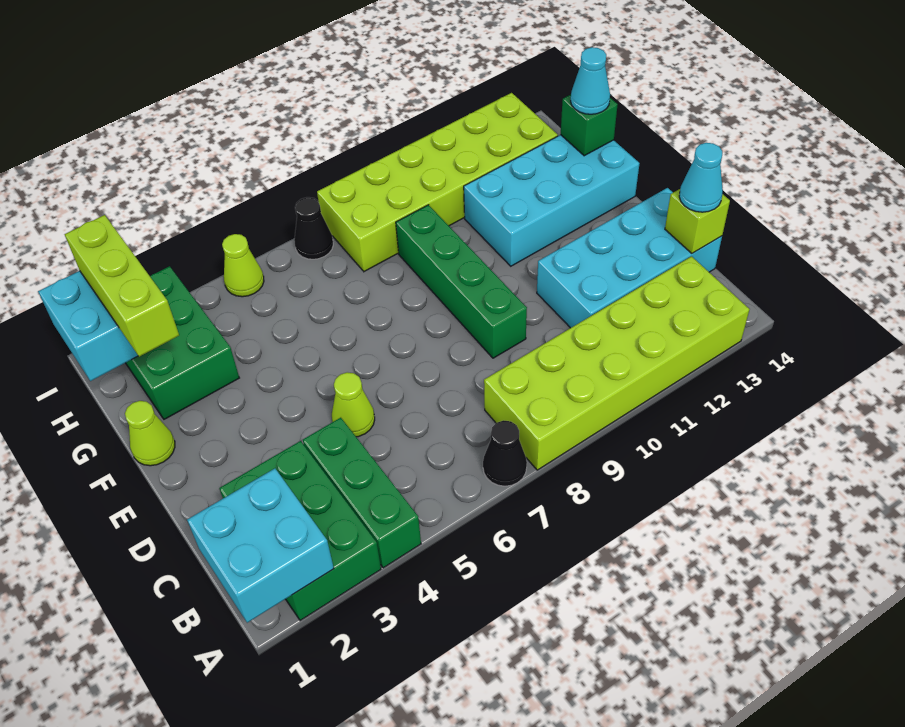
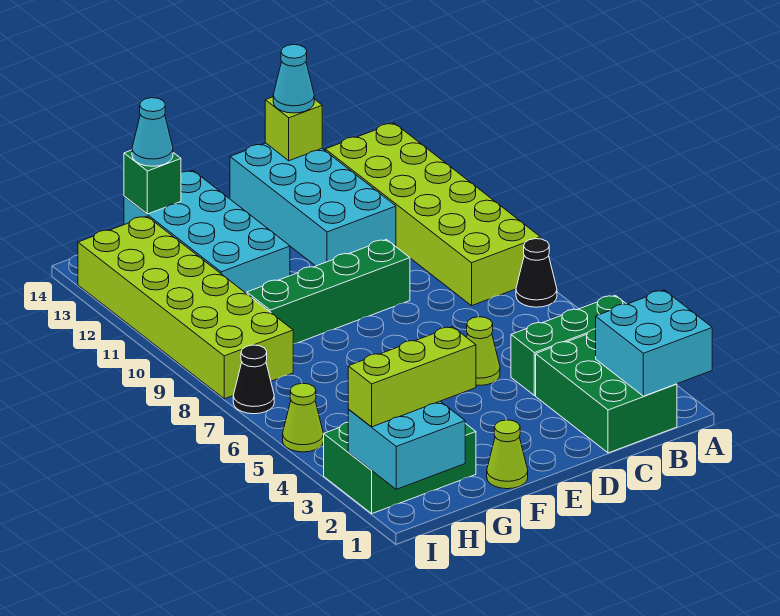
green brick A2:C3 level 1 -> green brick B1:C3 level 1

